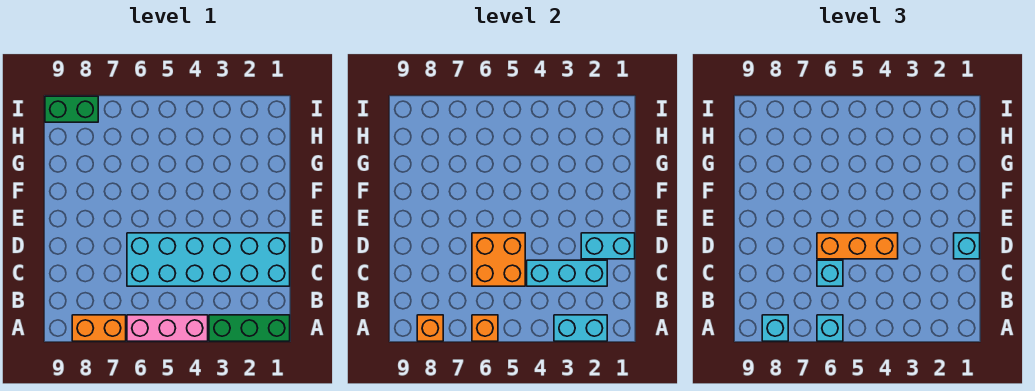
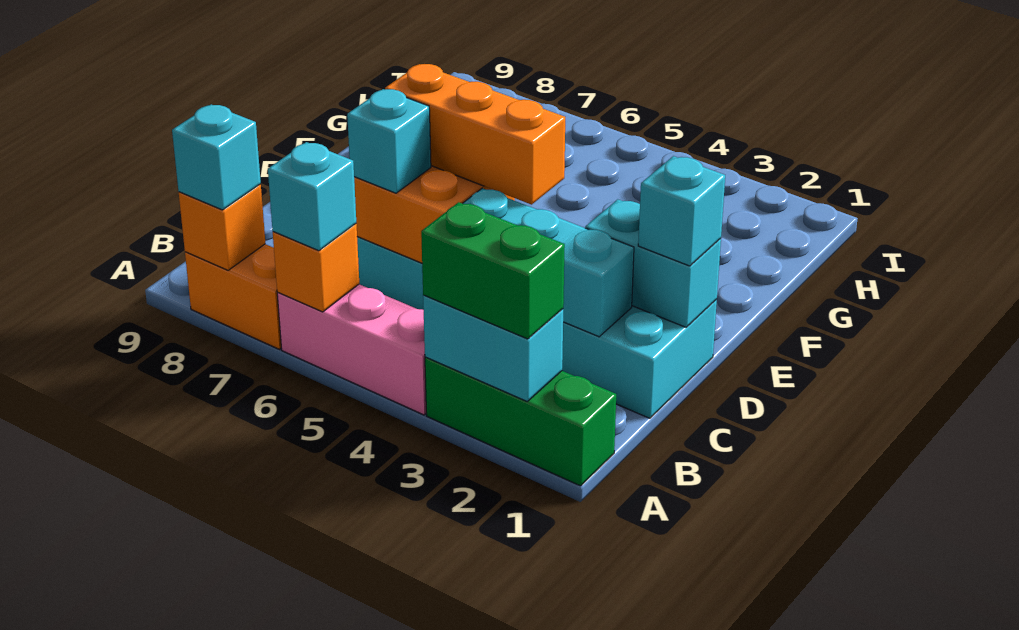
green brick I8:I9 level 1 -> green brick A2:A3 level 3

